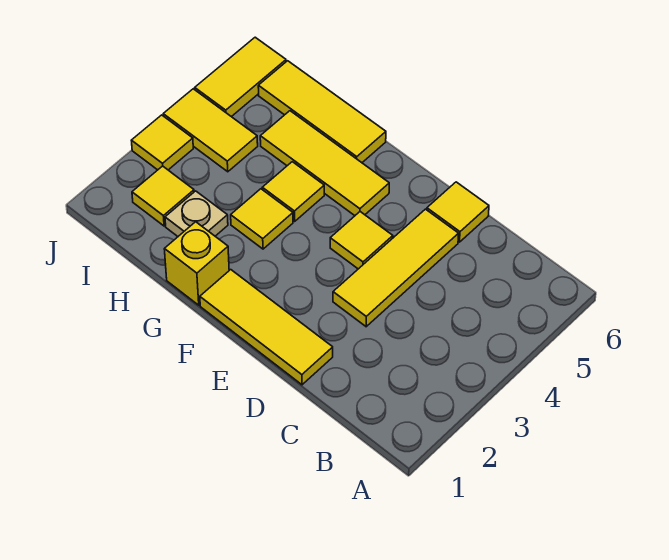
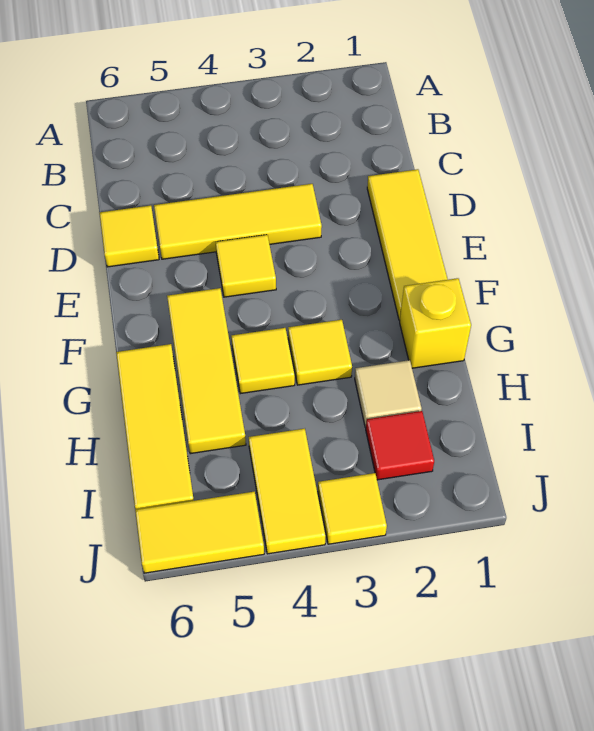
tan plate H2 level 1 -> tan tile H2 level 1
yellow tile I2 level 1 -> red tile I2 level 1

